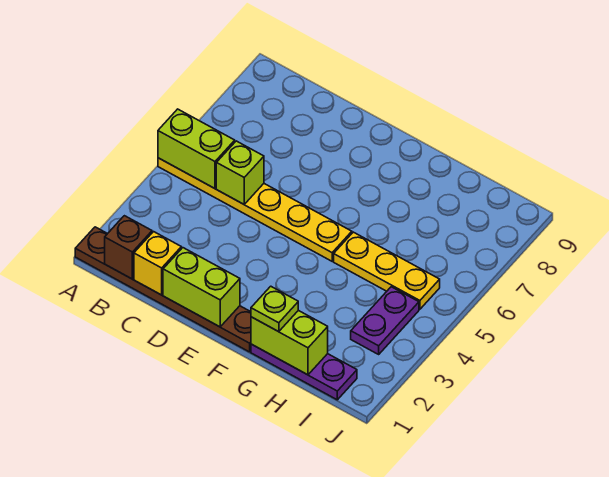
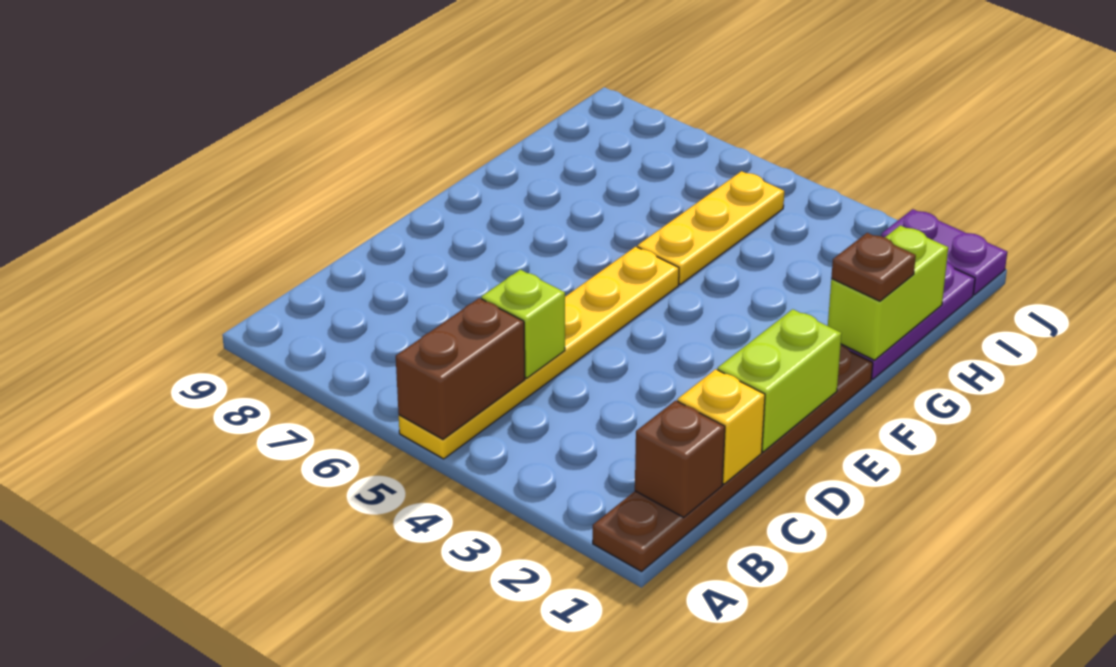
lime brick A5:B5 level 2 -> brown brick A5:B5 level 2
lime plate G1 level 3 -> brown plate G1 level 3
purple plate I3:I4 level 1 -> purple plate J1:J2 level 1

